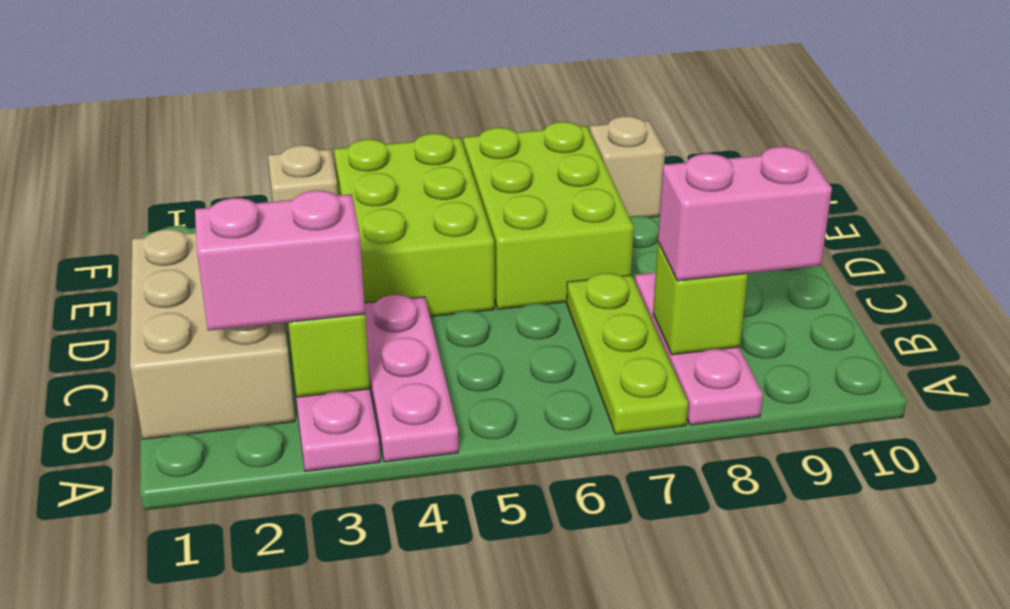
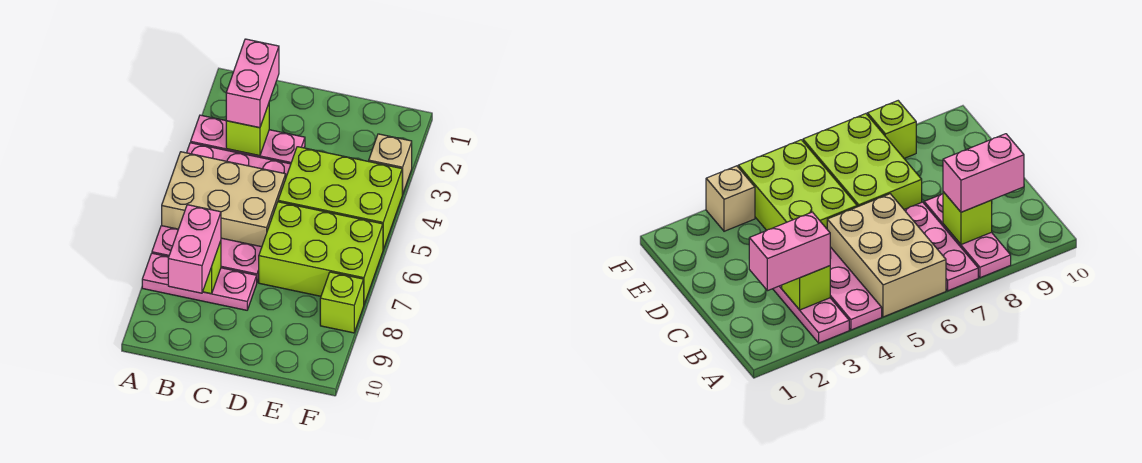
lime plate A7:C7 level 1 -> pink plate A7:C7 level 1
tan brick B1:D2 level 1 -> tan brick A5:C6 level 1
tan brick F8 level 1 -> lime brick F8 level 1

